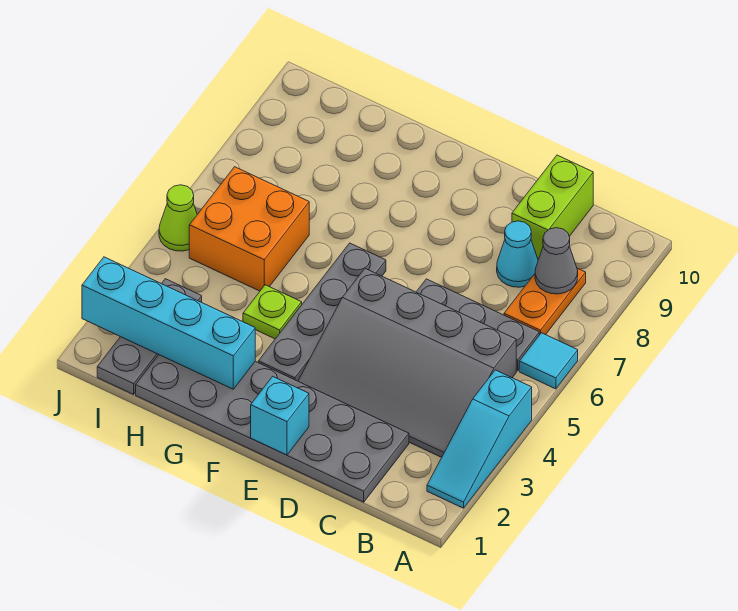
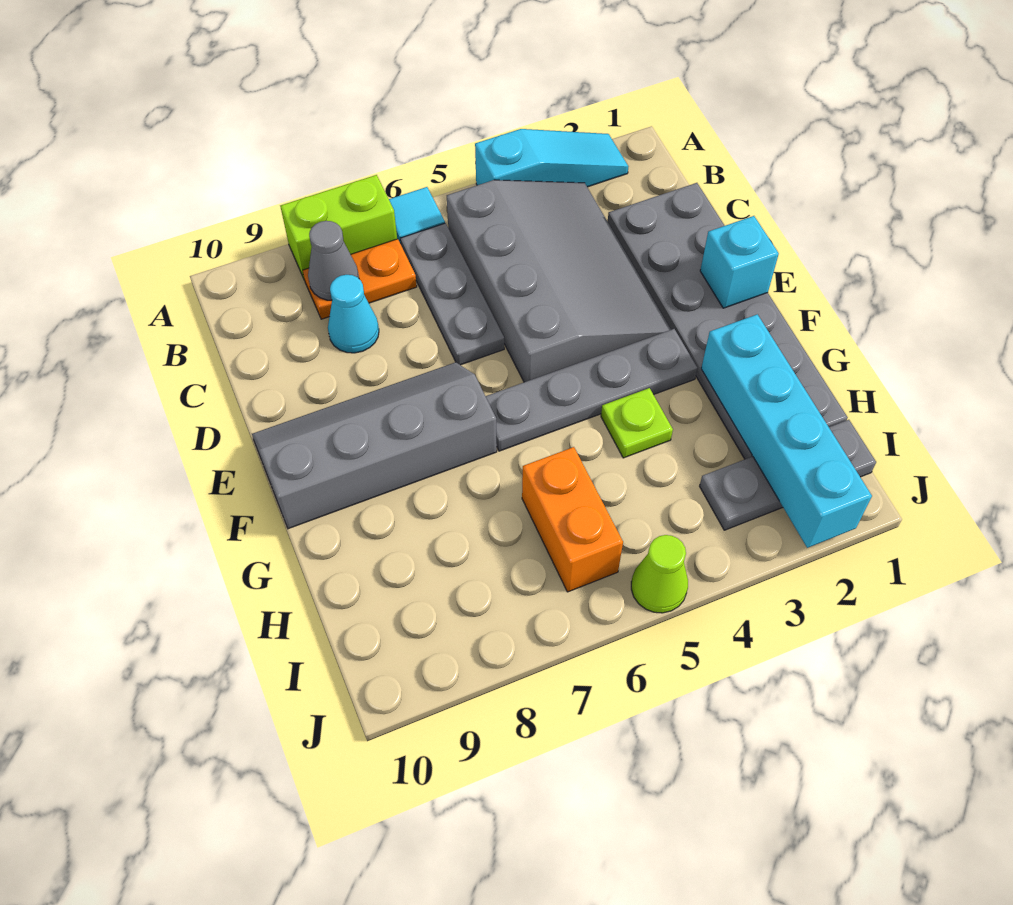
lime brick C9:C10 level 1 -> lime brick A7:A8 level 1
none -> grey slope E7:F10 level 1 top F
orange brick H5:I6 level 1 -> orange brick H6:I6 level 1

